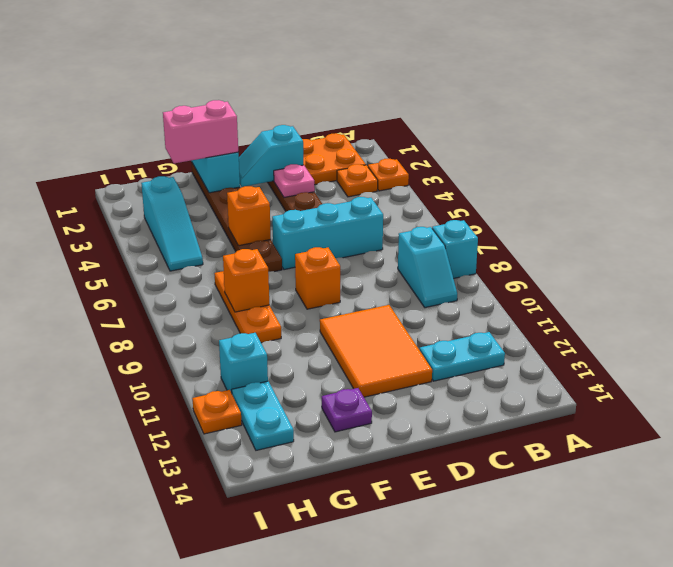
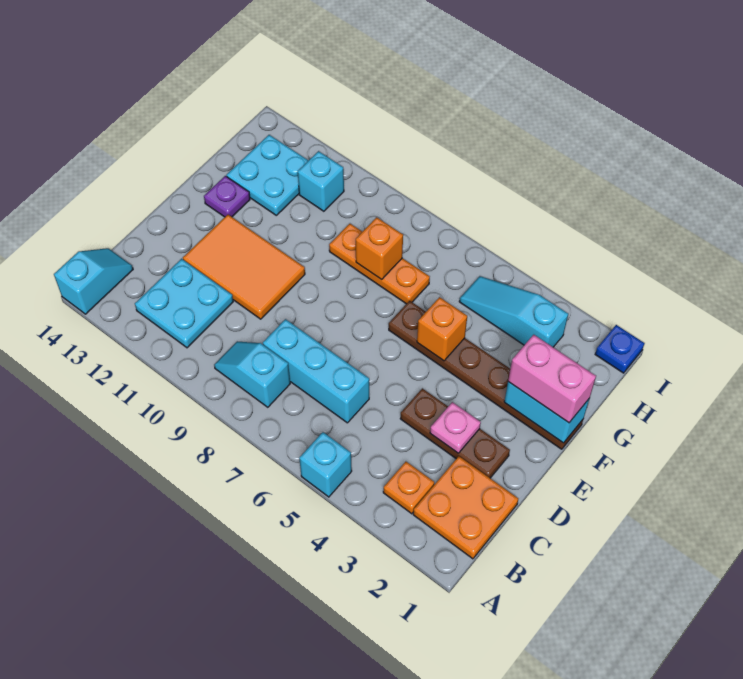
orange plate A3 level 1 -> none
cyan brick A8 level 1 -> cyan brick A5 level 1
cyan plate B12:C12 level 1 -> cyan plate B11:C12 level 1
cyan brick C6:E6 level 1 -> cyan brick C6:C8 level 1
cyan slope D2:E2 level 2 top D -> cyan slope A14:B14 level 1 top A
orange brick E8 level 1 -> none
pink brick F2:G2 level 3 -> pink brick F1:F2 level 3
cyan plate H12:H13 level 1 -> cyan plate G12:H13 level 1
none -> blue plate I1 level 1
orange plate I12 level 1 -> none

